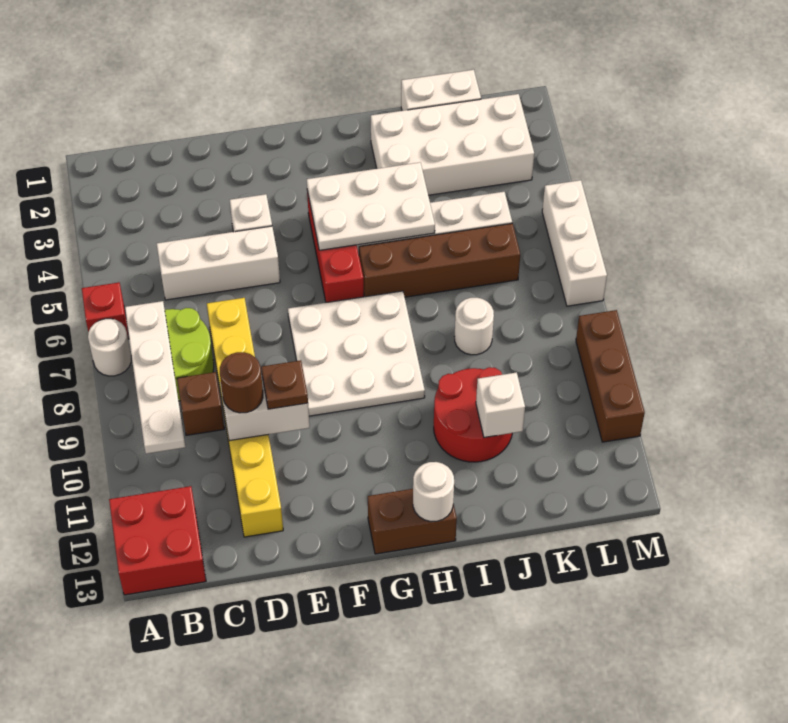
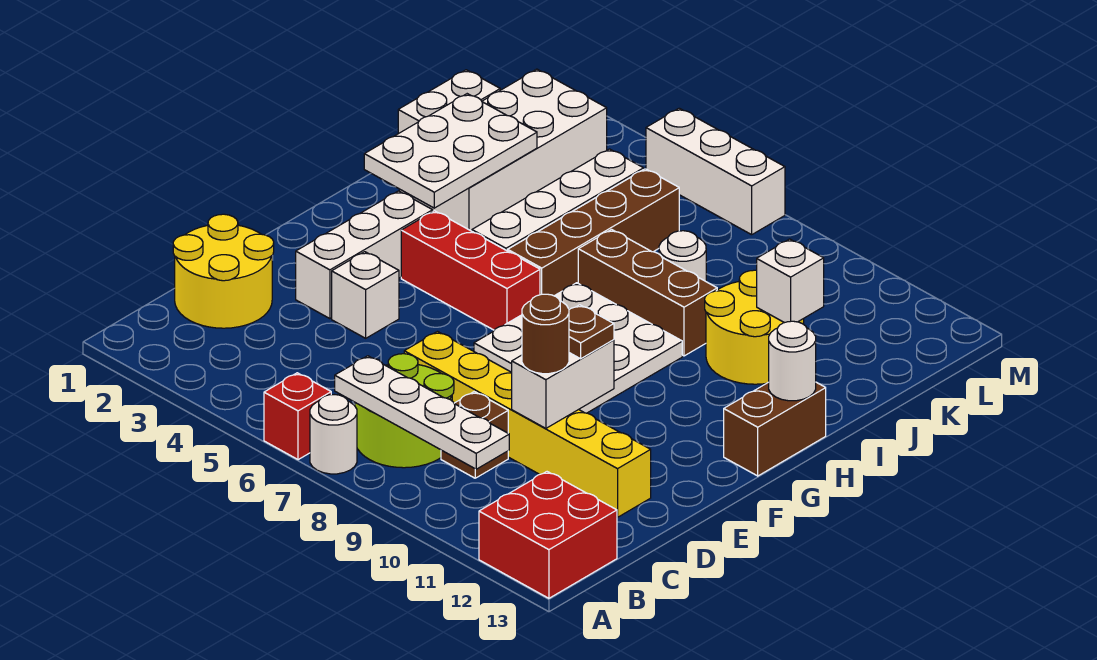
none -> yellow round brick C1:D2 level 1
white brick C5:E5 level 1 -> white brick E3:G3 level 1
white plate G4:I5 level 2 -> white plate H2:J3 level 2
red round brick I10:J11 level 1 -> yellow round brick I10:J11 level 1
brown brick M9:M11 level 1 -> brown brick I7:I9 level 1

